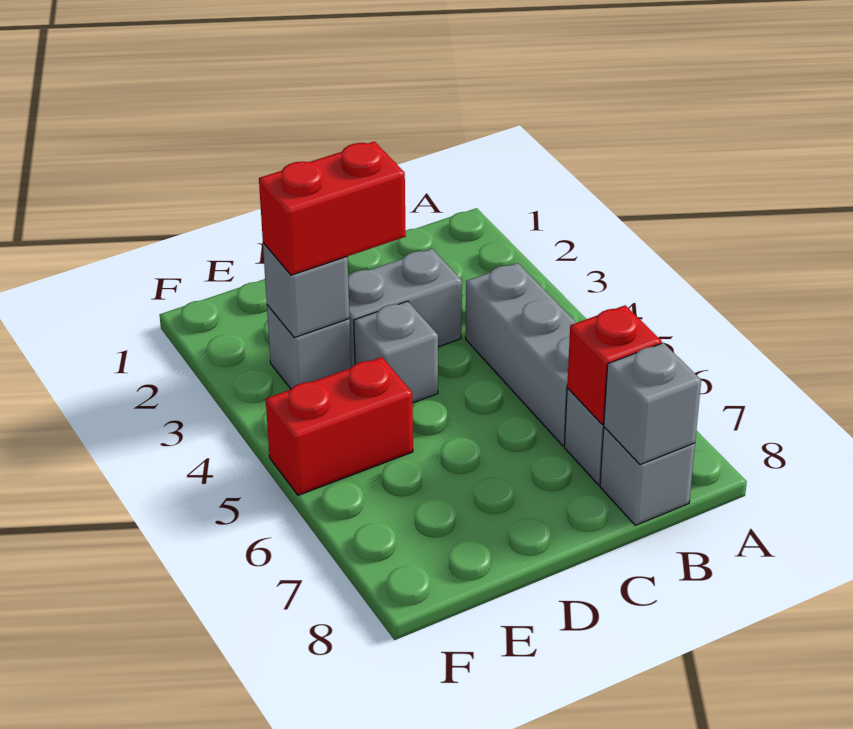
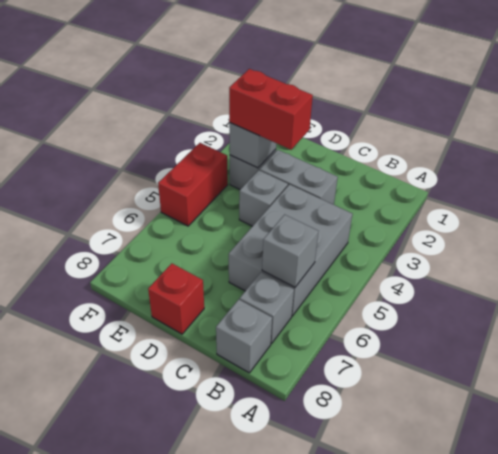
grey brick B4:B6 level 1 -> grey brick B4:C6 level 1
red brick B7 level 2 -> red brick D8 level 1
grey brick B8 level 2 -> grey brick B6 level 2
red brick E5:F5 level 1 -> red brick F4:F5 level 1

